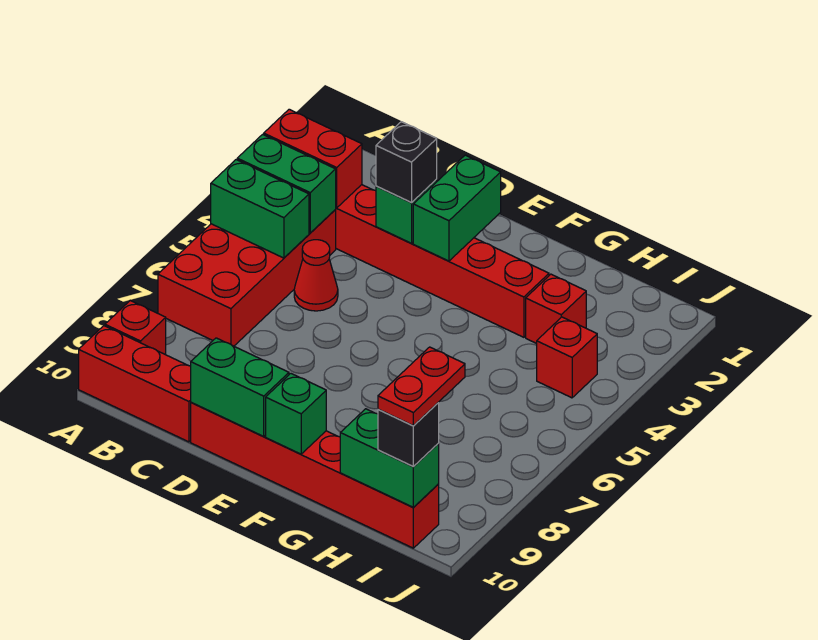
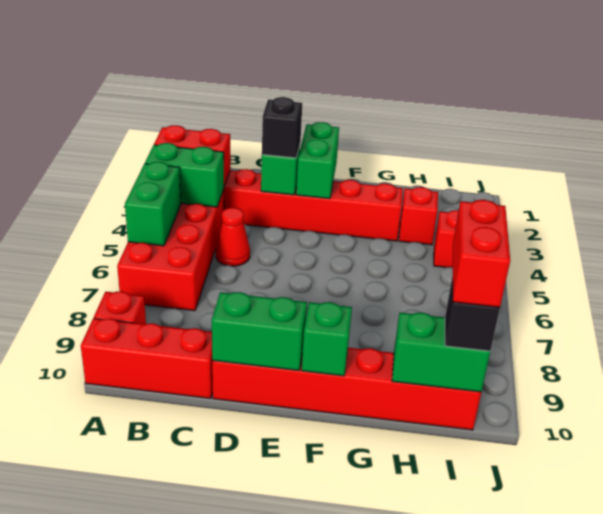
green brick A5:B5 level 2 -> green brick A5:A6 level 2
red plate I9:I10 level 4 -> red brick I9:I10 level 4

